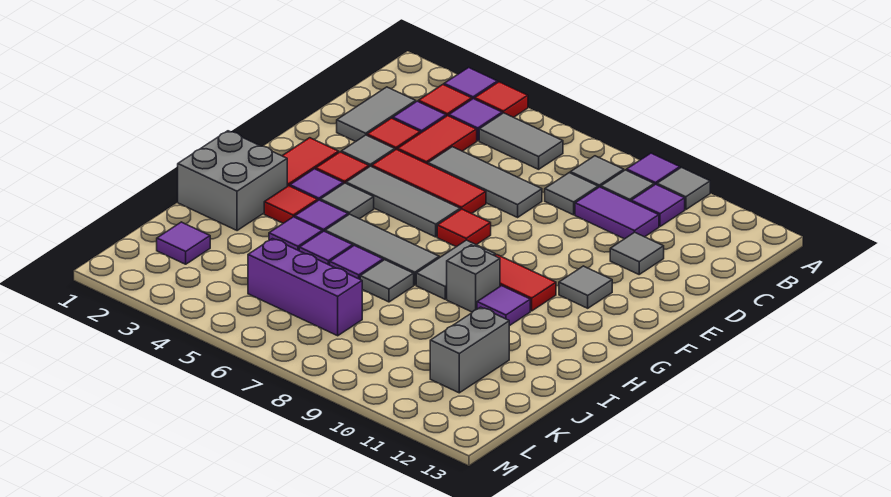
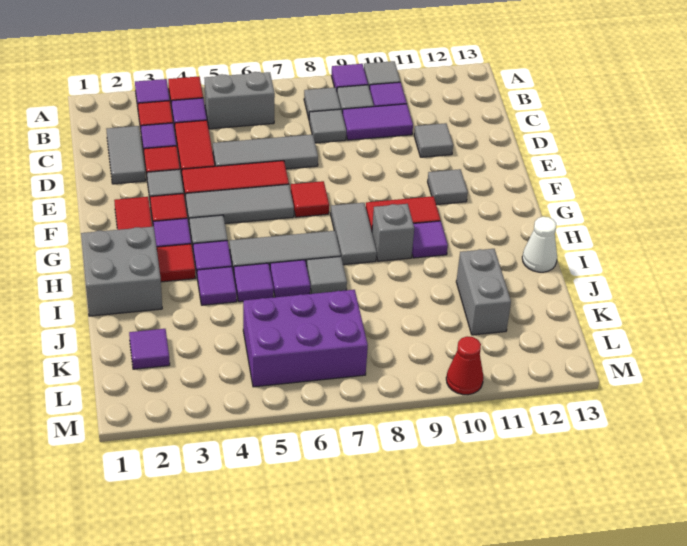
grey tile B5:B6 level 1 -> grey brick B5:B6 level 1
none -> white cone I13 level 1
purple brick K5:K7 level 1 -> purple brick K5:L7 level 1
none -> red cone M10 level 1

